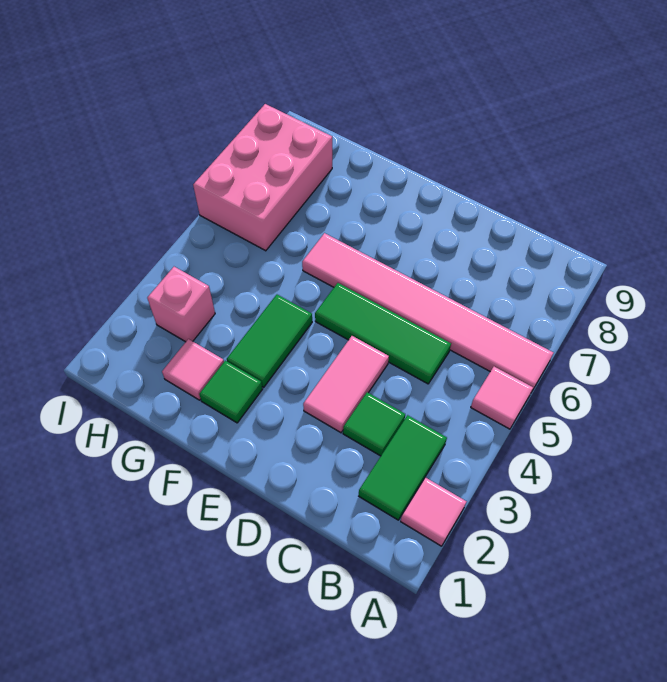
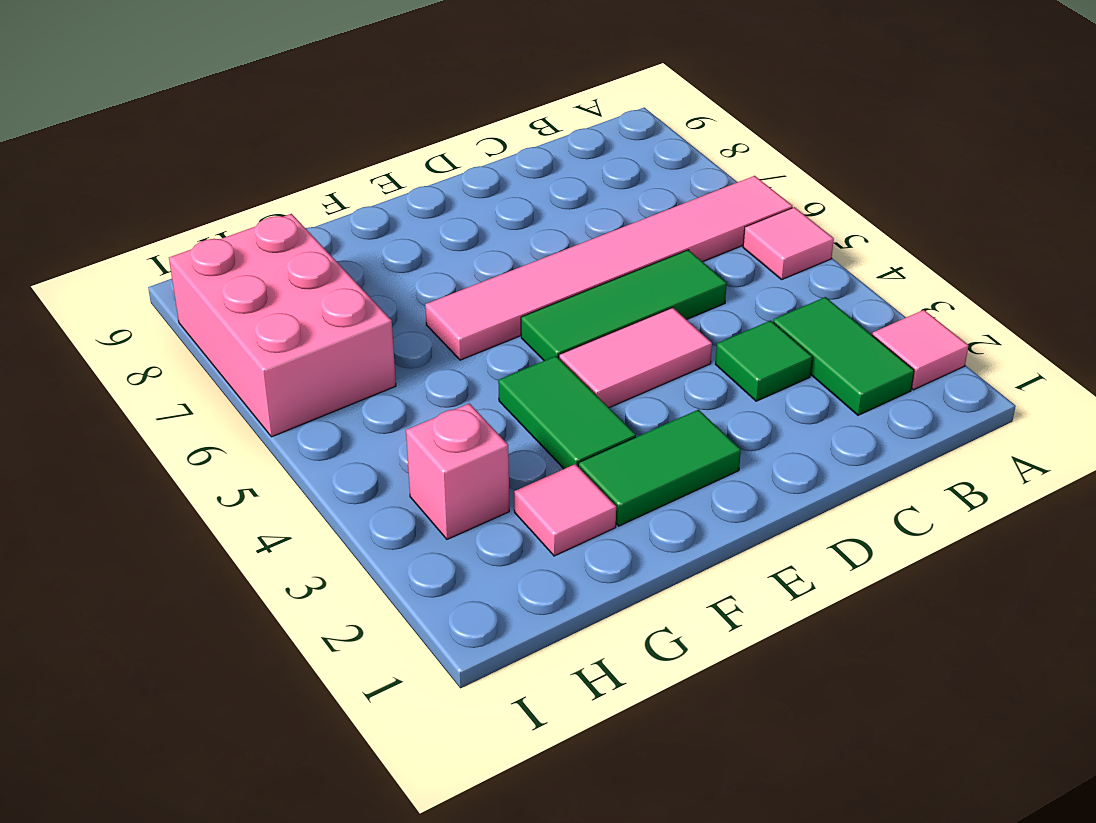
pink tile D3:D4 level 1 -> pink tile D4:E4 level 1
green tile F2 level 1 -> green tile E2:F2 level 1

